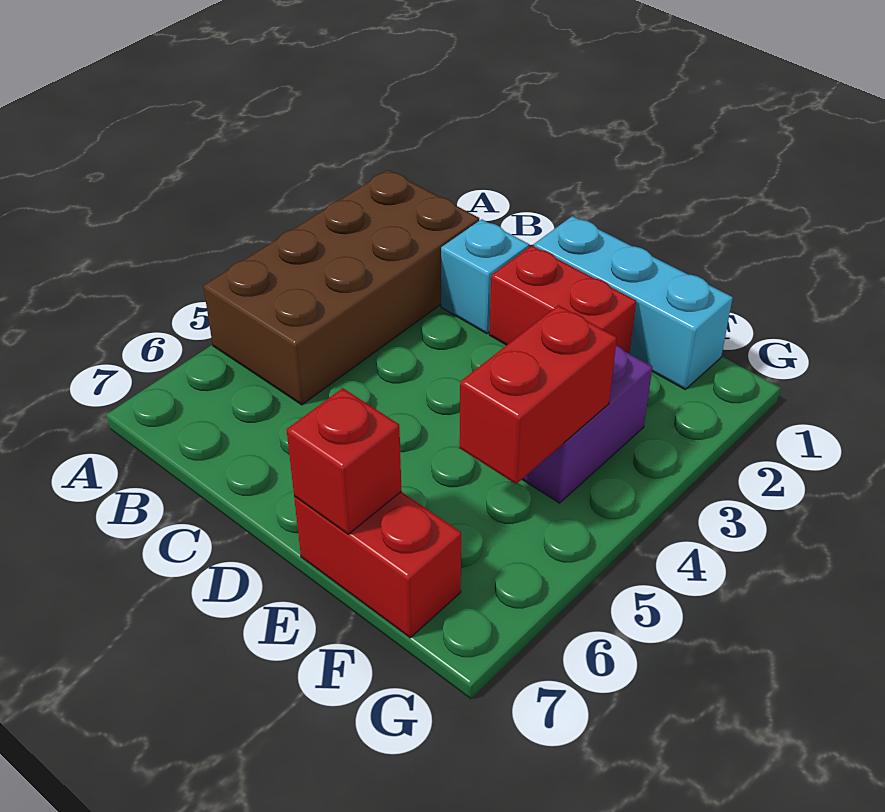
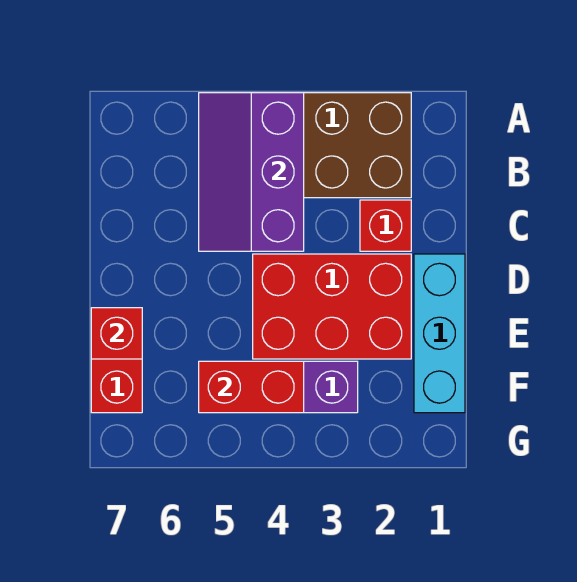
none -> purple slope A4:C5 level 2 top 4
cyan brick C2 level 1 -> red brick C2 level 1
red brick D2:E2 level 1 -> red brick D2:E4 level 1

